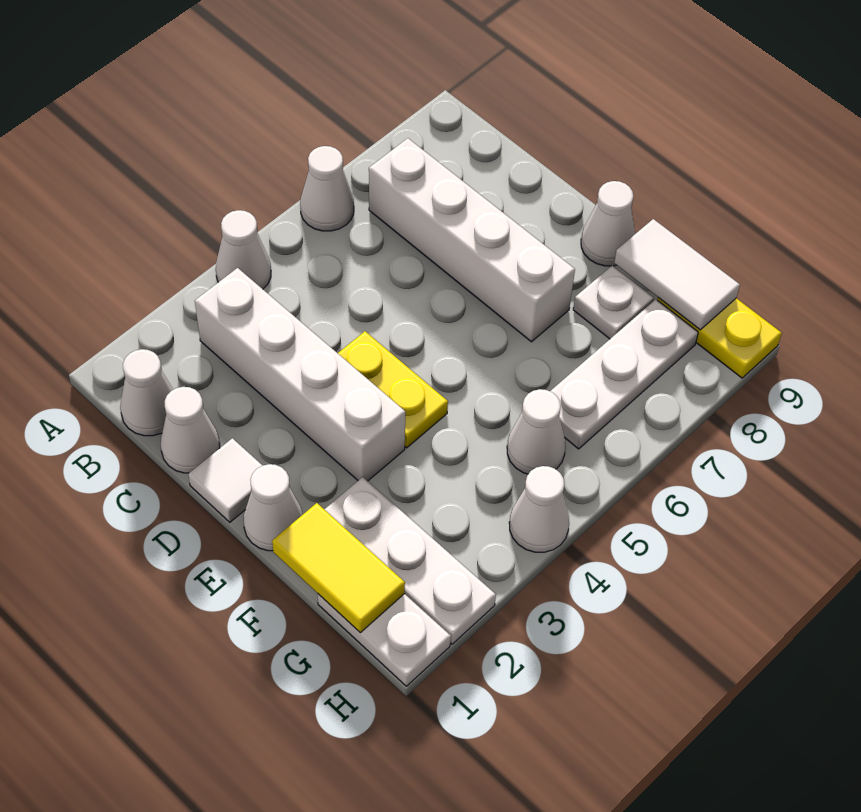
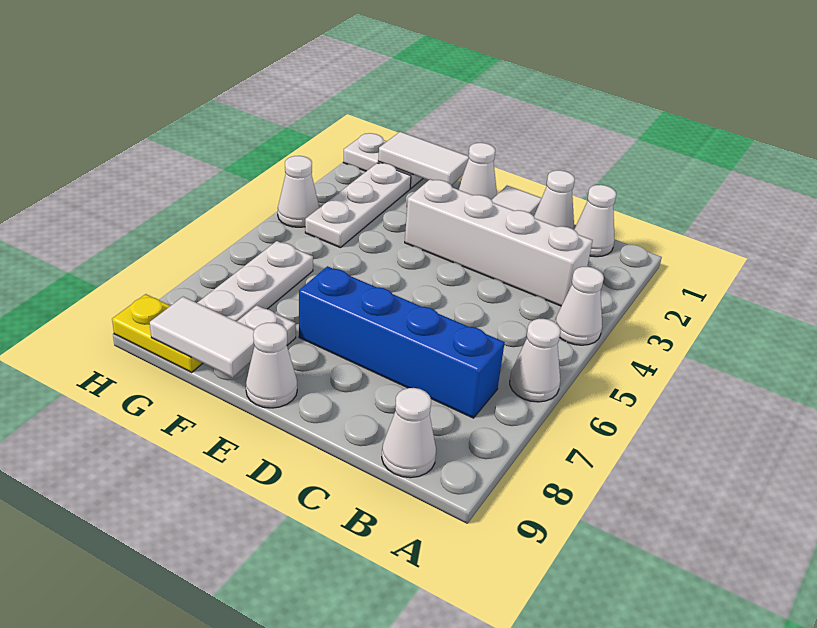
white brick B7:E7 level 1 -> blue brick B7:E7 level 1
yellow plate D4:E4 level 1 -> none
yellow tile F1:G1 level 2 -> white tile F1:G1 level 2
white plate F2:H2 level 1 -> white plate G2:G4 level 1
white cone G5 level 1 -> white cone B9 level 1

